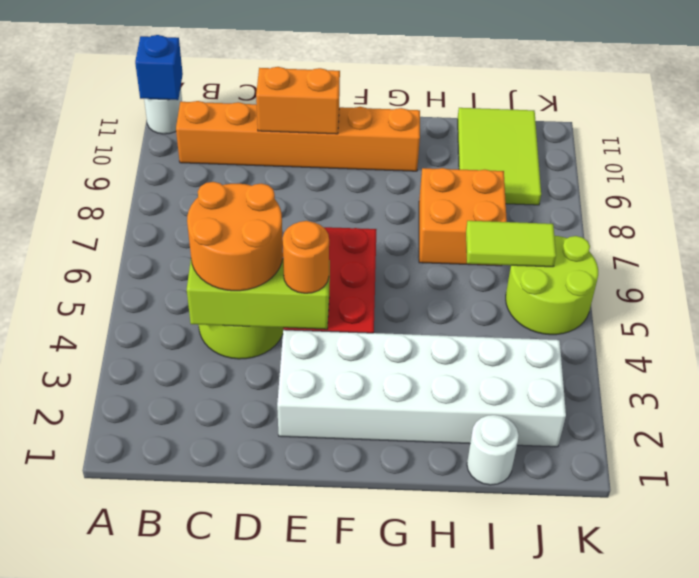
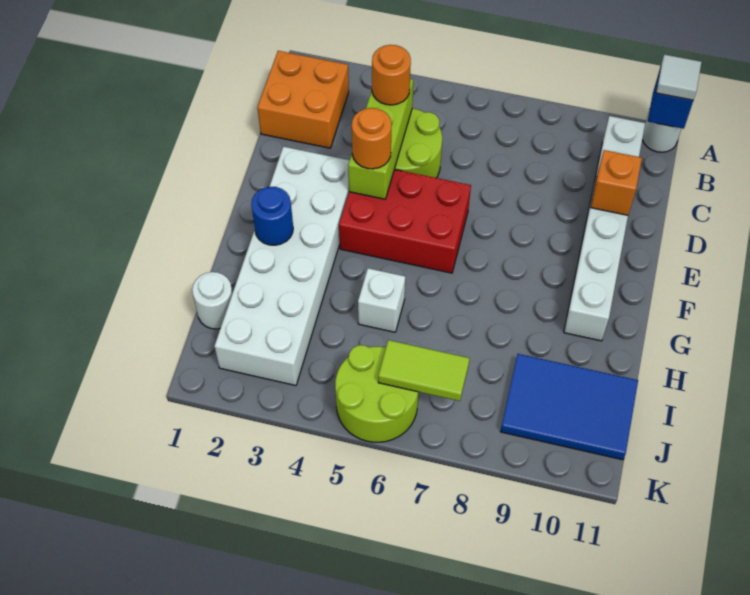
none -> white tile A11 level 3
orange brick B10:G10 level 1 -> white brick B10:G10 level 1
orange round brick C4:D5 level 3 -> orange round brick C4 level 3
orange brick D10:E10 level 2 -> orange brick D10 level 2
none -> blue round brick G2 level 2
none -> white brick H5 level 1
orange brick H7:I8 level 1 -> orange brick B1:C2 level 1
lime tile I6:J6 level 2 -> lime tile J6:J7 level 2
lime tile I9:J11 level 1 -> blue tile I9:J11 level 1

